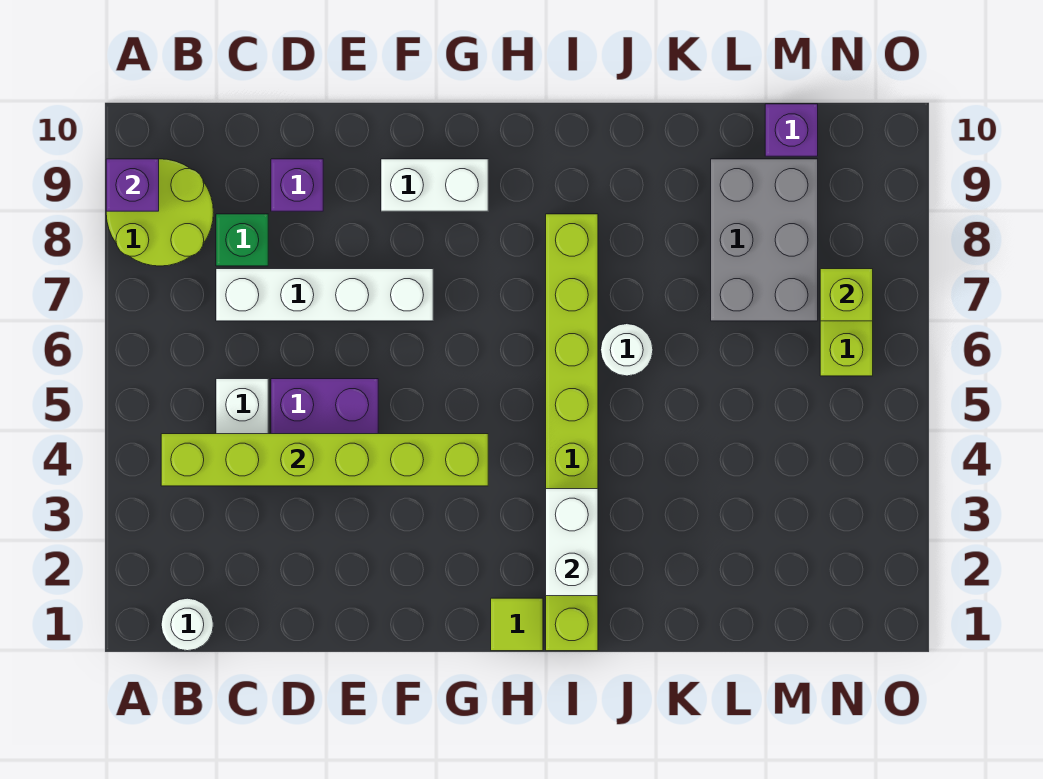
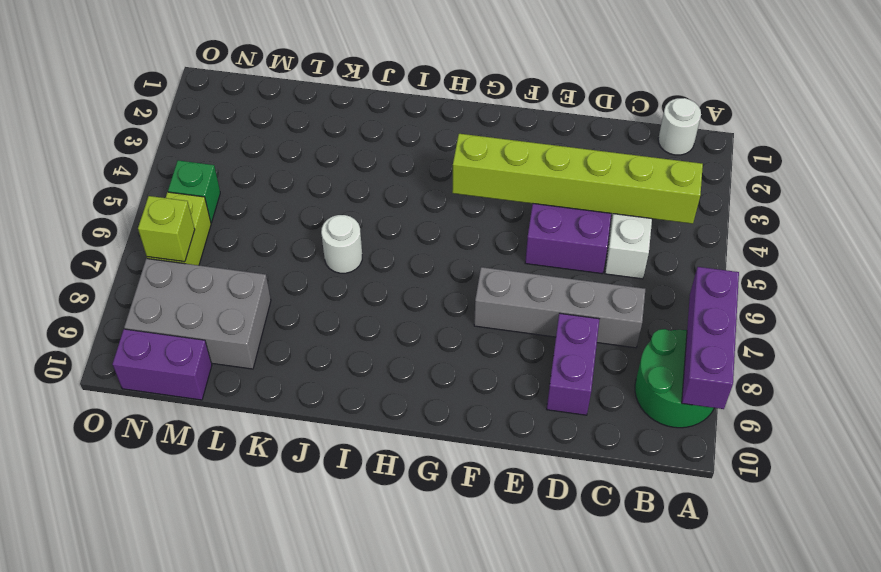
lime round brick A8:B9 level 1 -> green round brick A8:B9 level 1
purple brick A9 level 2 -> purple brick A7:A9 level 2
white brick C7:F7 level 1 -> grey brick C7:F7 level 1
green brick C8 level 1 -> green brick N5 level 1
purple brick D9 level 1 -> purple brick D8:D9 level 1
white brick F9:G9 level 1 -> none
lime tile H1 level 1 -> none
lime brick I1:I8 level 1 -> none
white brick I2:I3 level 2 -> none
grey brick L7:M9 level 1 -> grey brick L8:N9 level 1
purple brick M10 level 1 -> purple brick M10:N10 level 1

